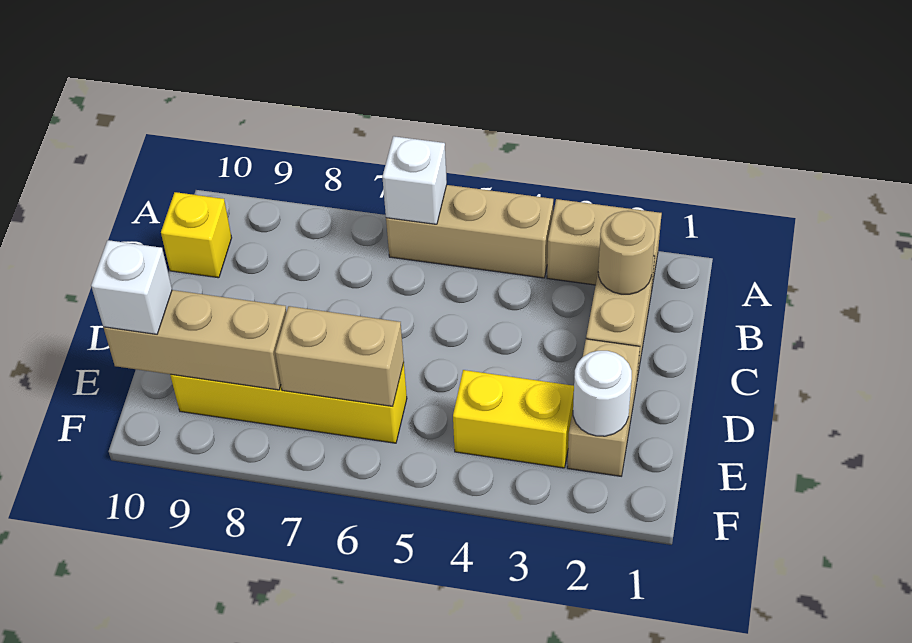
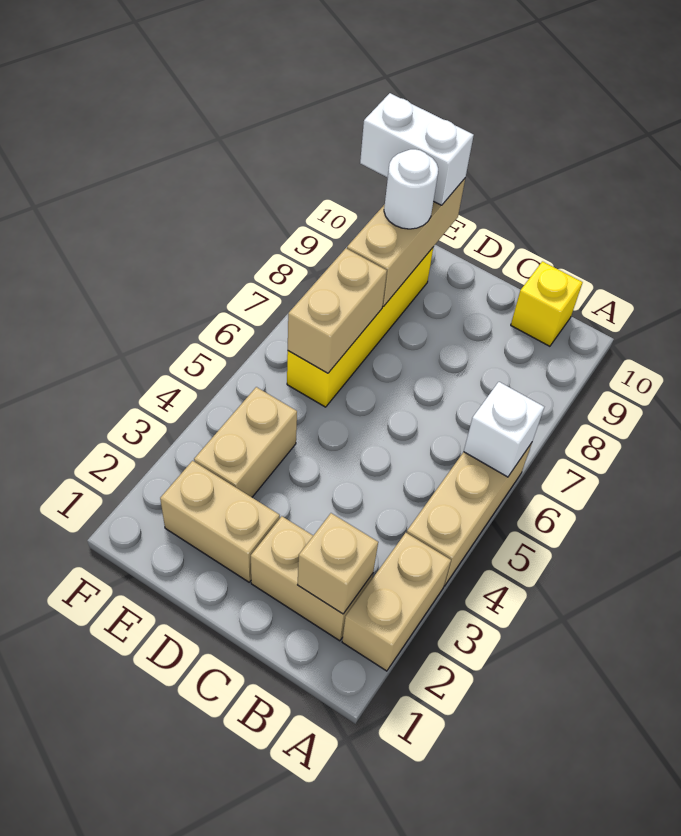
tan round brick B2 level 2 -> tan brick B2 level 2
white round brick E2 level 2 -> white round brick E9 level 3
yellow brick E3:E4 level 1 -> tan brick E3:E4 level 1
white brick E10 level 3 -> white brick E10:F10 level 3

